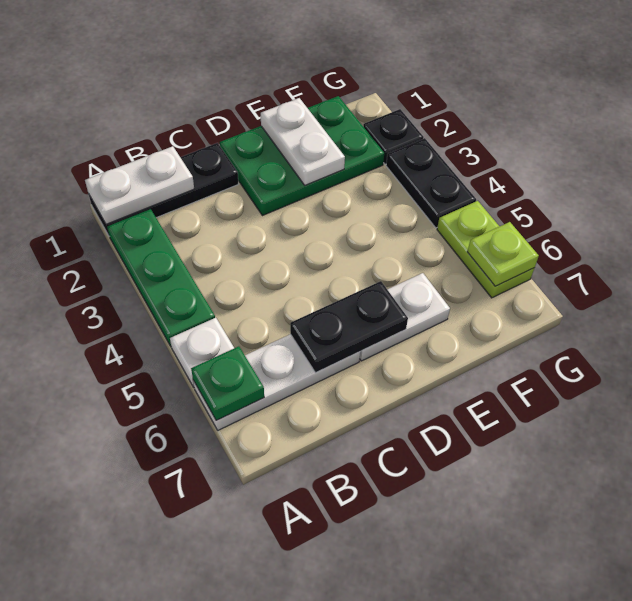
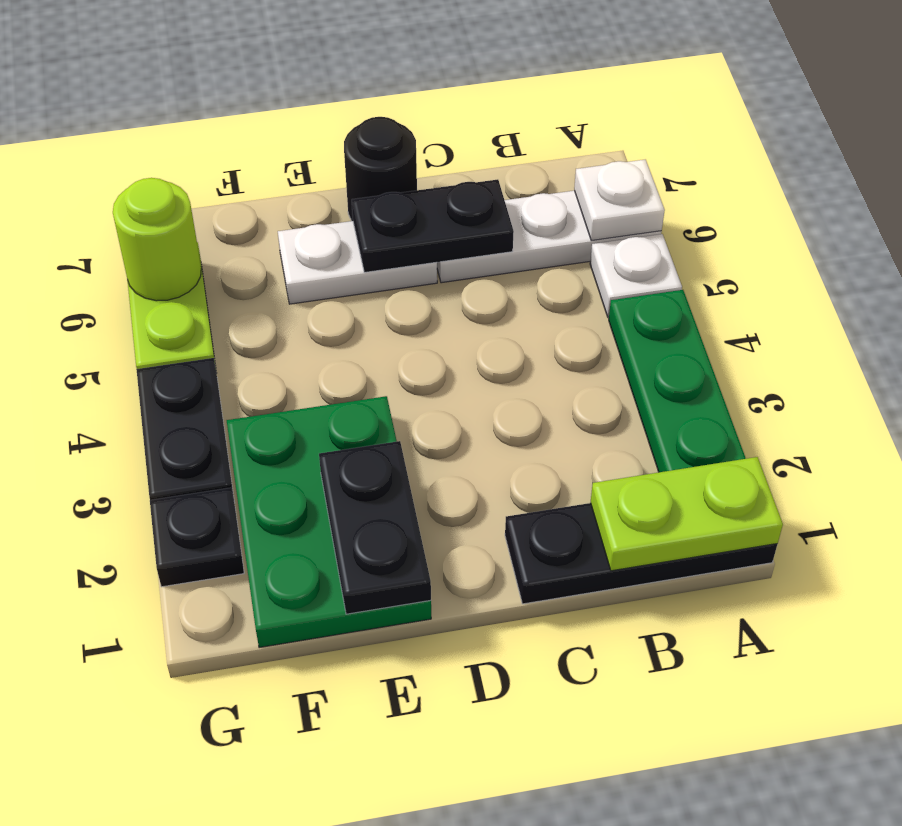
white plate A1:B1 level 2 -> lime plate A1:B1 level 2
green plate A6 level 2 -> white plate A6 level 2
green plate D1:F2 level 1 -> green plate E1:F3 level 1
none -> black round brick D7 level 1
white plate E1:E2 level 2 -> black plate E1:E2 level 2
lime plate G6 level 2 -> lime round brick G6 level 2

